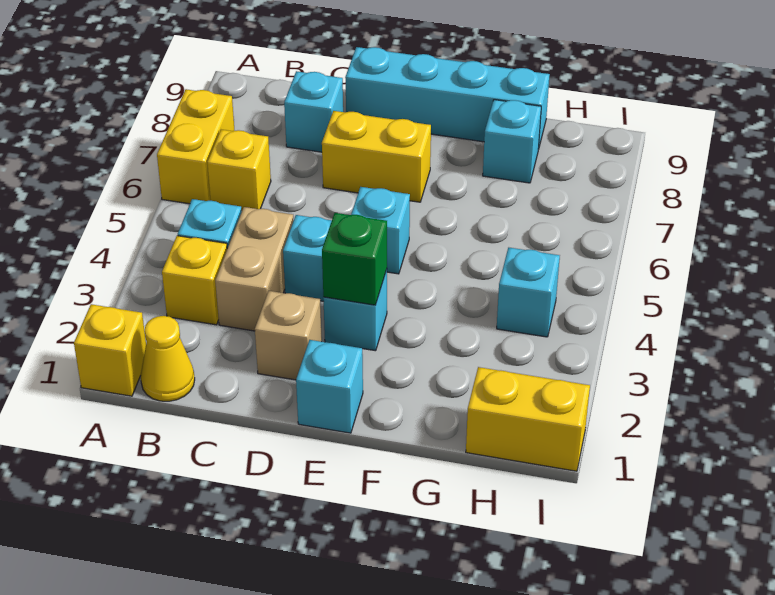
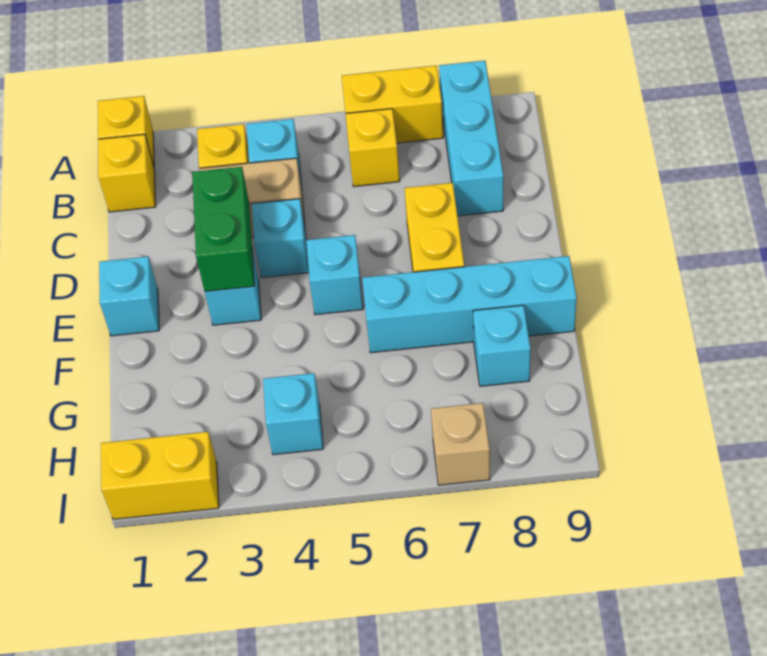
yellow cone B1 level 1 -> yellow brick B1 level 1
cyan brick C8 level 1 -> cyan brick A8:C8 level 1
tan brick D2 level 1 -> tan brick I7 level 1
cyan brick D9:G9 level 1 -> cyan brick F6:F9 level 1
green brick E3 level 2 -> green brick D3:E3 level 2
yellow brick H1:I1 level 1 -> yellow brick I1:I2 level 1

